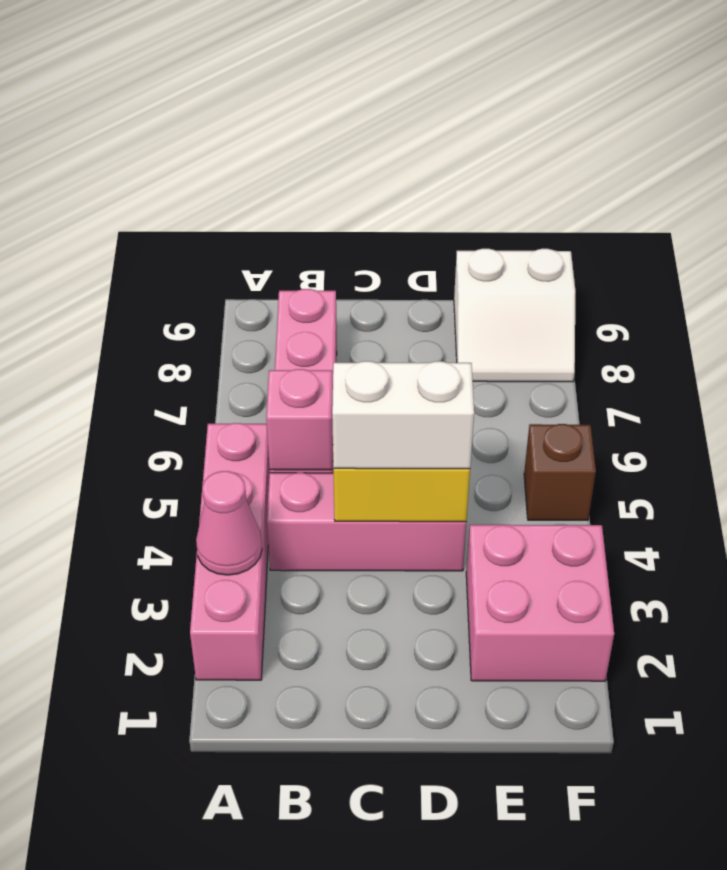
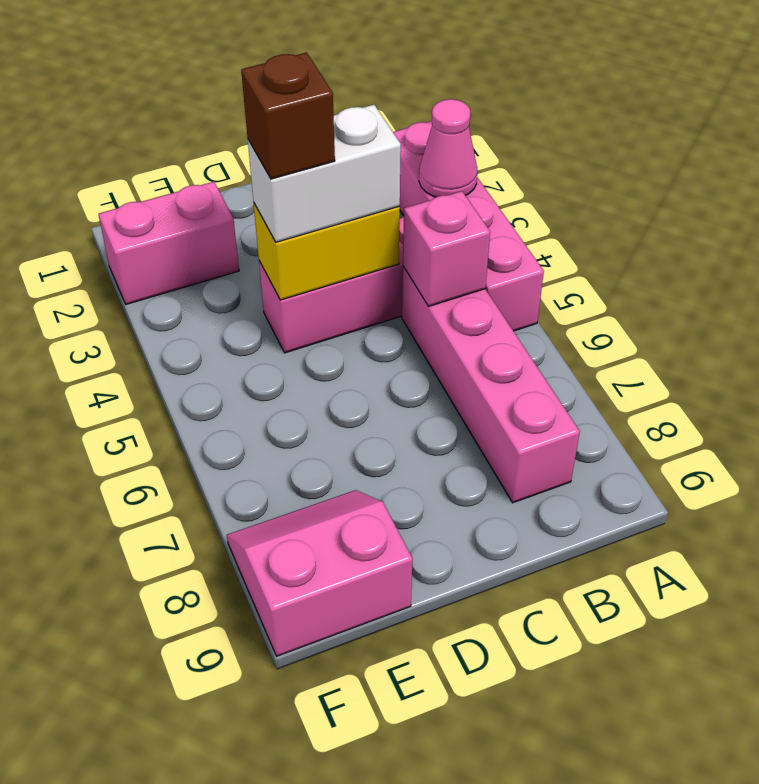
pink brick E2:F3 level 1 -> pink brick E2:F2 level 1
white slope E8:F9 level 1 top 9 -> pink slope E8:F9 level 1 top 9
brown brick F5 level 1 -> brown brick D4 level 4

